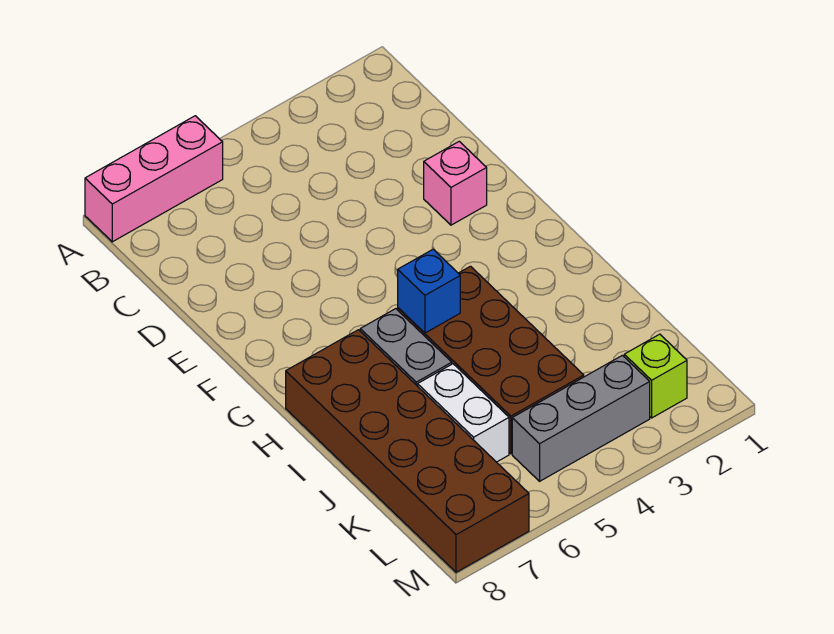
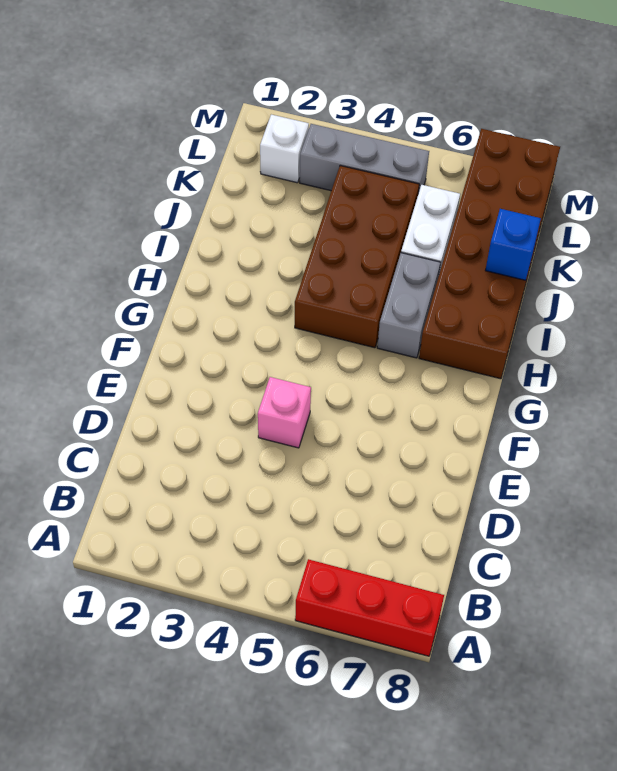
pink brick A6:A8 level 1 -> red brick A6:A8 level 1
pink brick E2 level 1 -> pink brick E4 level 1
blue brick H5 level 2 -> blue brick J8 level 2
lime brick L2 level 1 -> white brick L2 level 1

